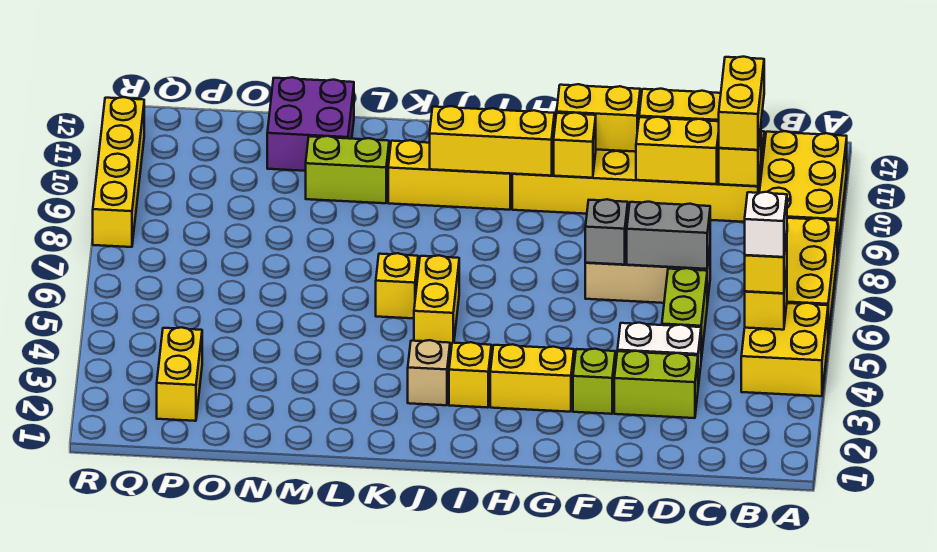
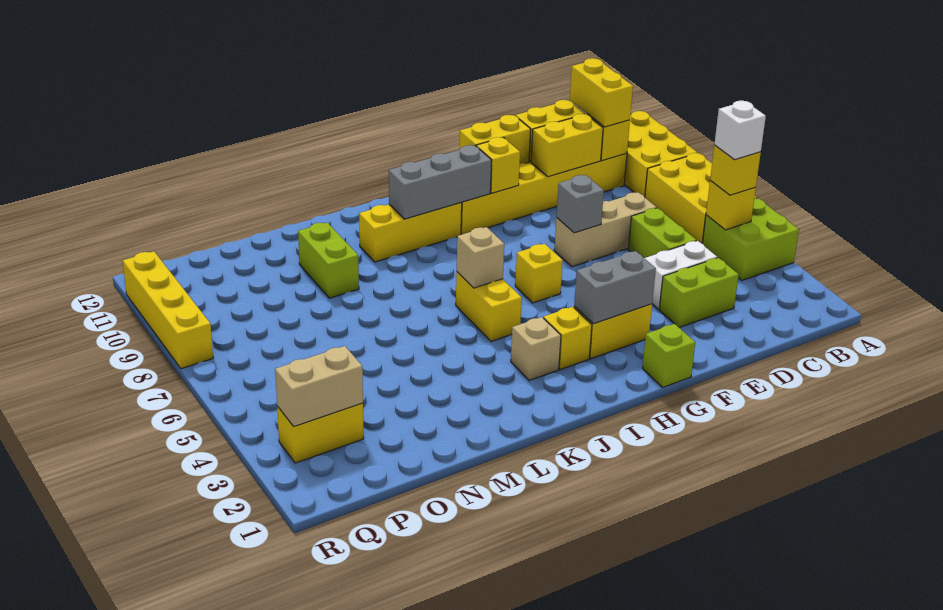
yellow brick A4:B5 level 1 -> lime brick A4:B5 level 1
grey brick D7:E7 level 2 -> grey brick G3:H3 level 2
lime brick F3 level 1 -> lime brick G1 level 1
yellow brick H10:J10 level 2 -> grey brick H10:J10 level 2
none -> tan brick J6 level 2
yellow brick K6 level 1 -> yellow brick H6 level 1
lime brick L10:M10 level 1 -> lime brick M9:M10 level 1
purple brick M11:N12 level 1 -> none
yellow brick P2:P3 level 1 -> yellow brick P3:Q3 level 1
none -> tan brick P3:Q3 level 2

